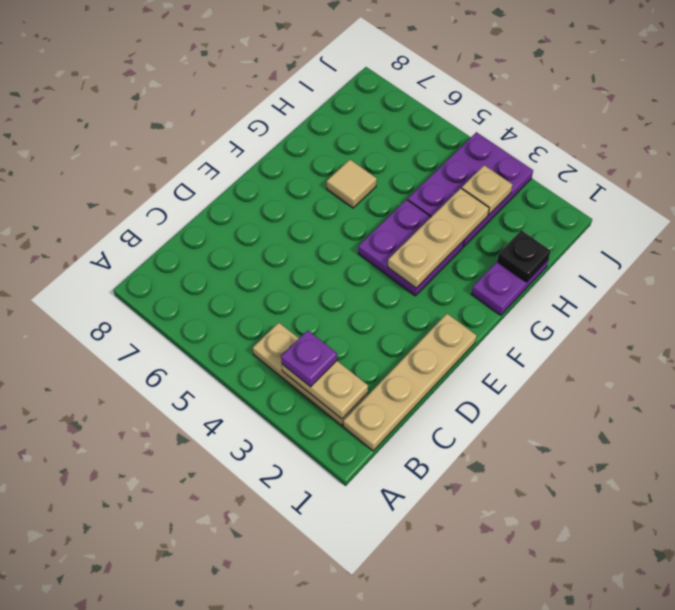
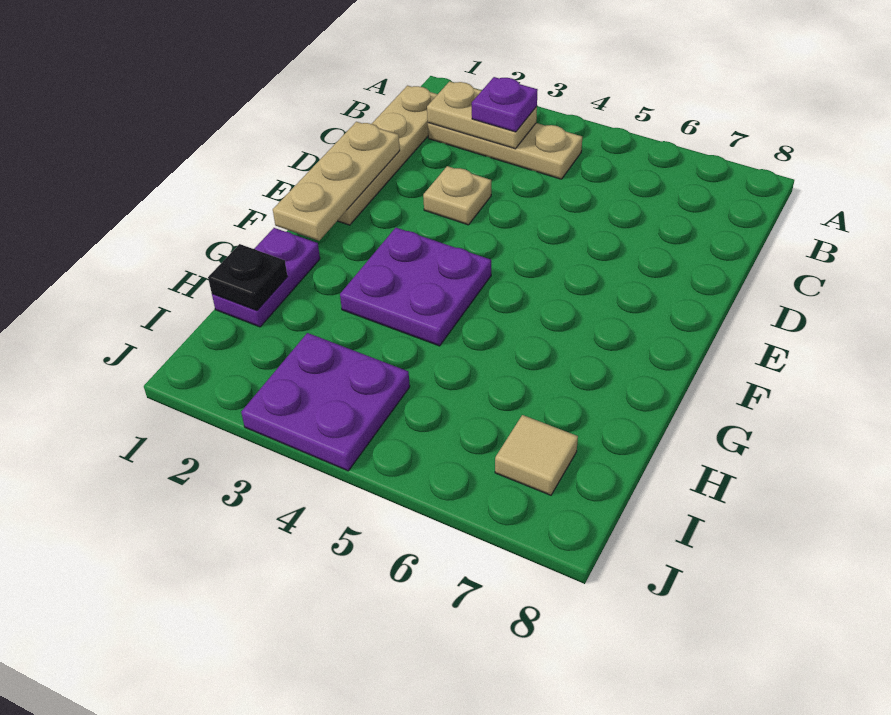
tan plate F3:H3 level 2 -> tan plate D1:F1 level 2
tan tile G6 level 1 -> tan tile I7 level 1
purple plate H3:J4 level 1 -> purple plate I3:J4 level 1
tan plate I3 level 2 -> tan plate D3 level 1

